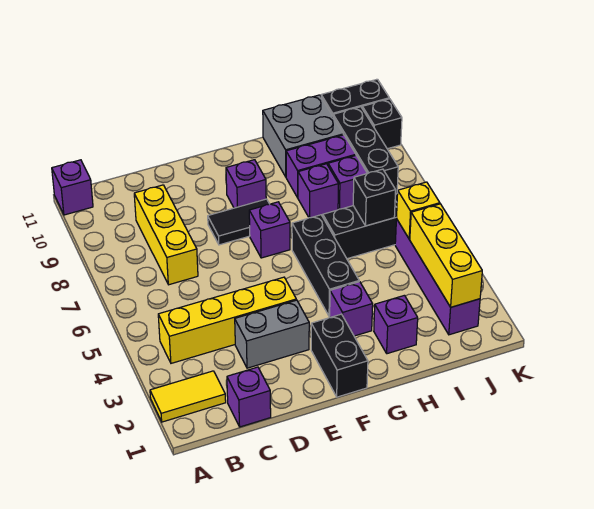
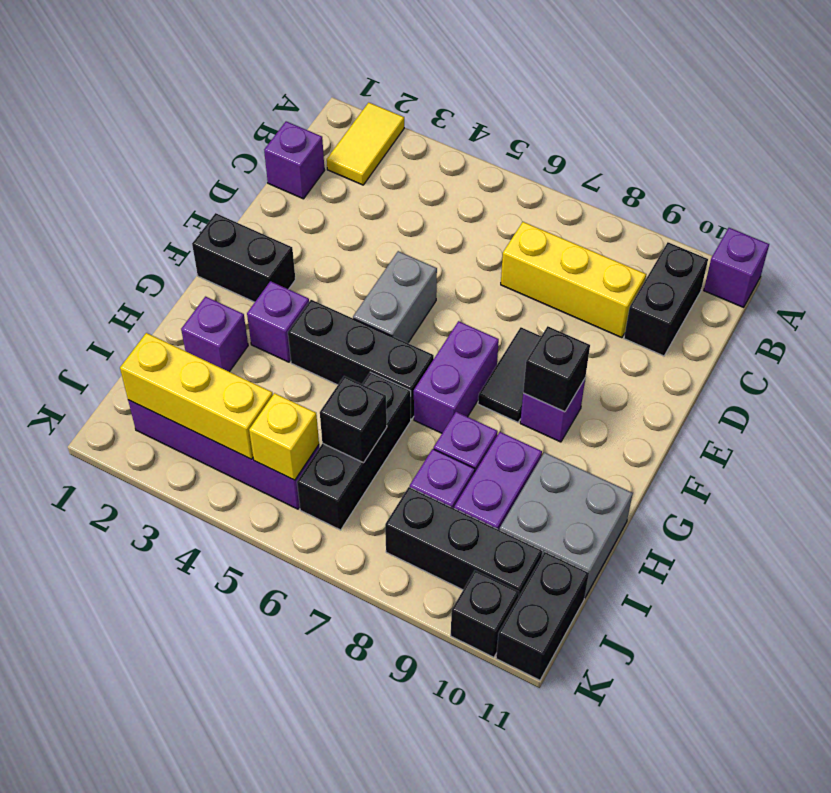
yellow brick B4:E4 level 1 -> none
none -> black brick B10:C10 level 1
grey brick D3:E3 level 1 -> grey brick E5:F5 level 1
purple brick F7 level 1 -> purple brick F7:G7 level 1
none -> black brick F9 level 2

